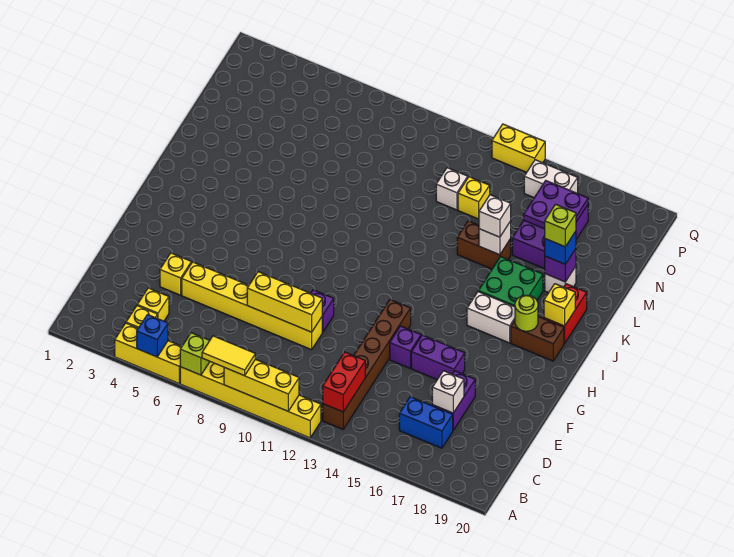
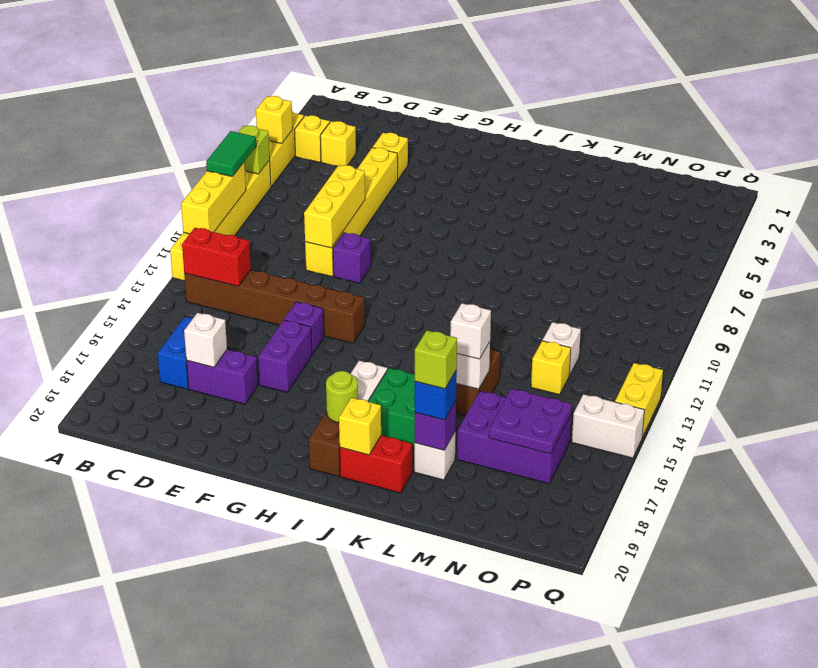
blue brick A5 level 2 -> yellow brick A5 level 2
yellow tile A8:A9 level 3 -> green tile A8:A9 level 3
white brick P15:P16 level 1 -> white brick P15:Q15 level 1

